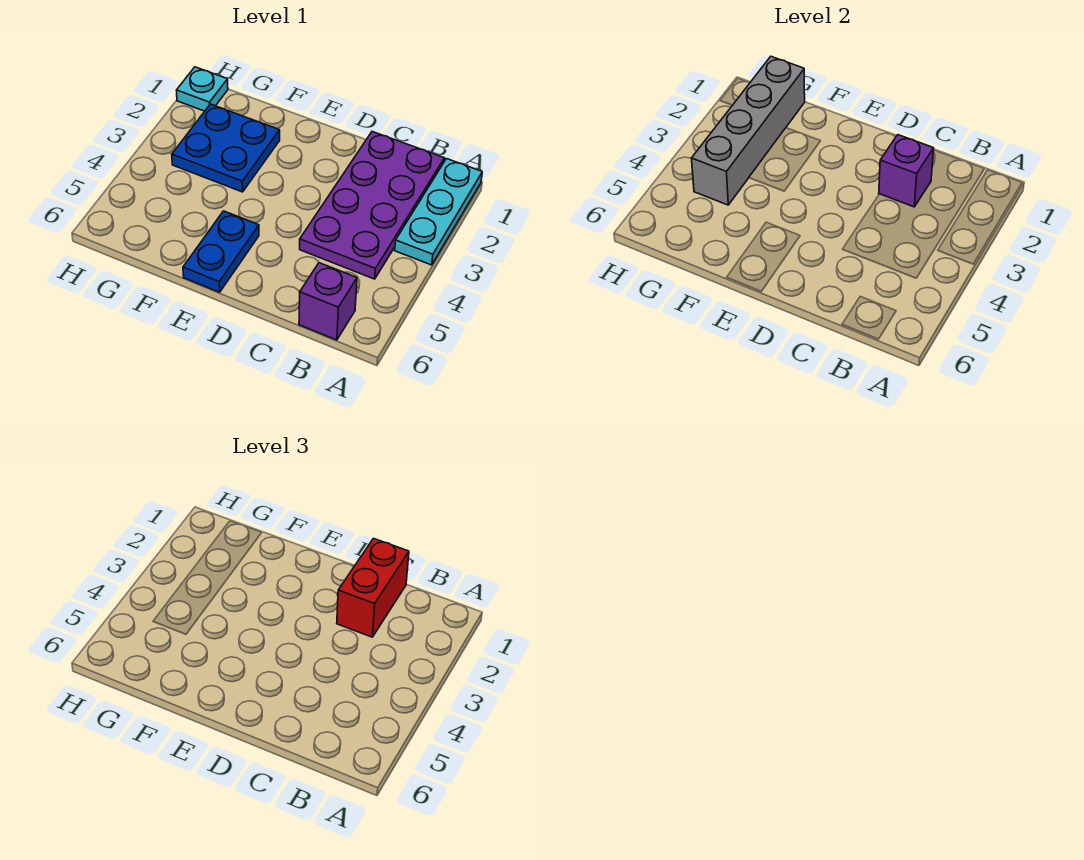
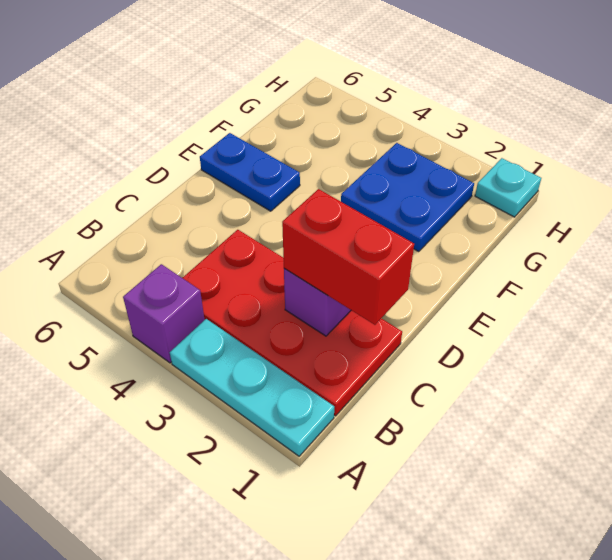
purple plate B1:C4 level 1 -> red plate B1:C4 level 1
purple brick B6 level 1 -> purple brick A4 level 1
grey brick G1:G4 level 2 -> none

